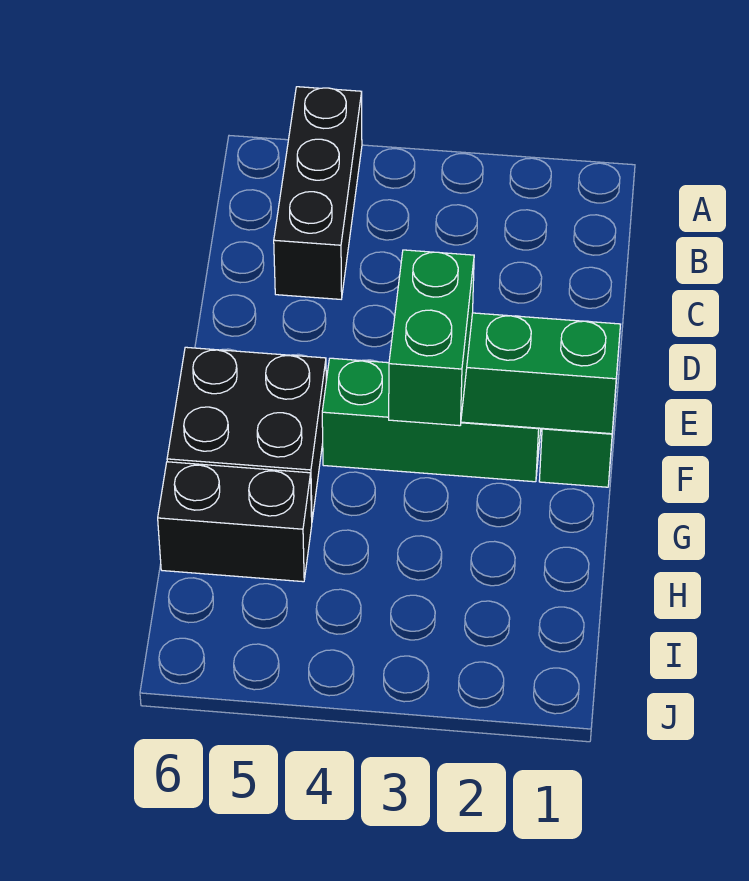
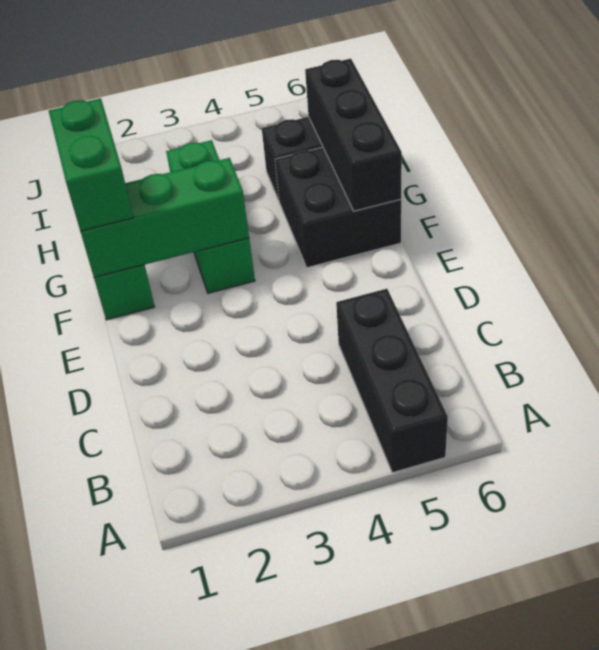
green brick F2:F4 level 1 -> green brick F3:H3 level 1
green brick F3:G3 level 3 -> green brick F1:G1 level 3
none -> black brick F6:H6 level 2

